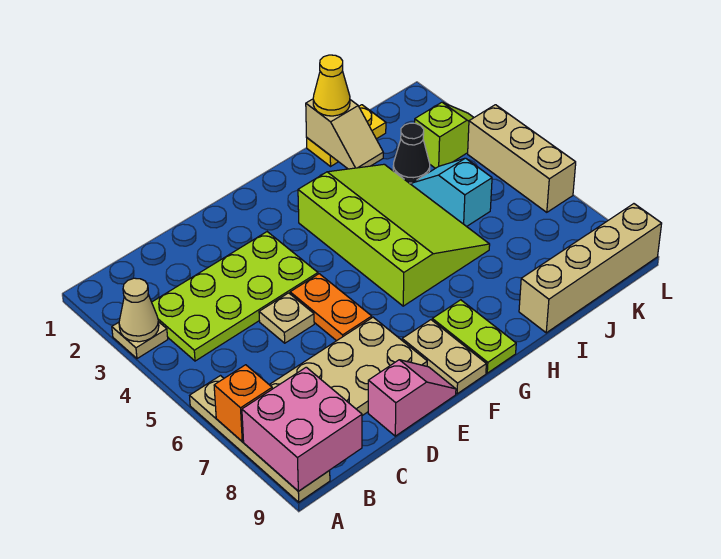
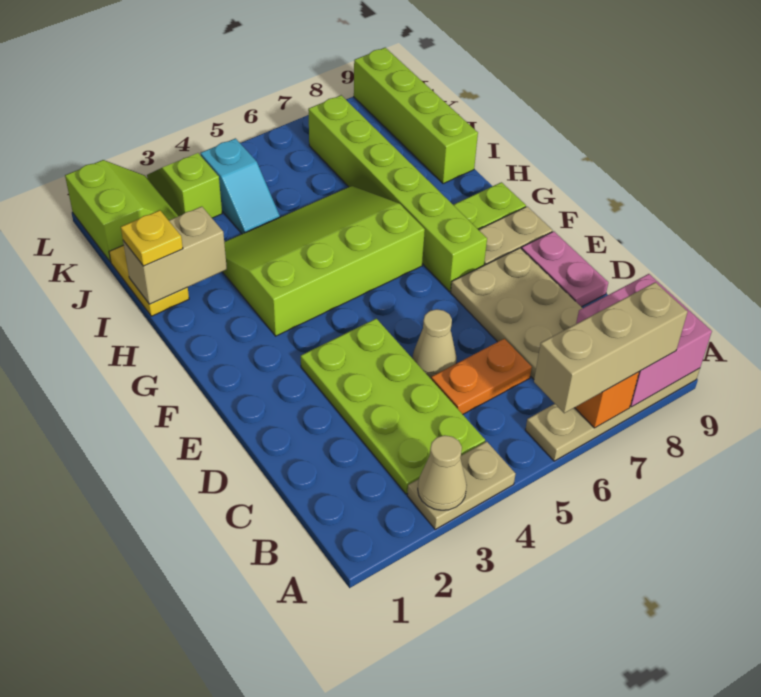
tan plate A3 level 1 -> tan plate A3:A4 level 1
tan plate D5 level 1 -> tan cone D5 level 1
pink slope D9:E9 level 1 top D -> pink plate D9:E9 level 1
orange plate E5:E6 level 1 -> orange plate C5:C6 level 1
none -> lime brick F7:K7 level 1
tan slope I1:I2 level 2 top 1 -> tan brick I1:I2 level 2
yellow cone I1 level 3 -> yellow plate I1 level 3
tan brick I9:L9 level 1 -> lime brick I9:L9 level 1
black cone J3 level 1 -> none
cyan slope J4:J5 level 1 top 5 -> cyan slope J4:K4 level 1 top K
none -> lime slope K1:L2 level 1 top 1
tan brick L4:L6 level 1 -> tan brick A6:A8 level 3

